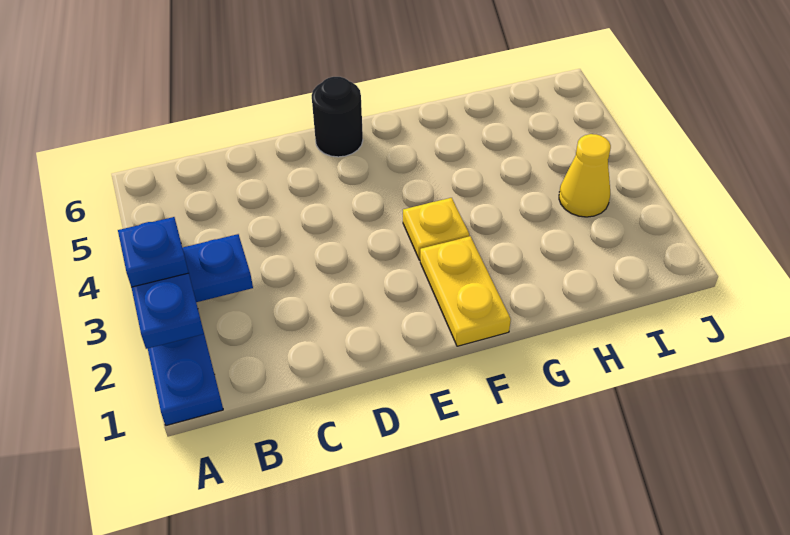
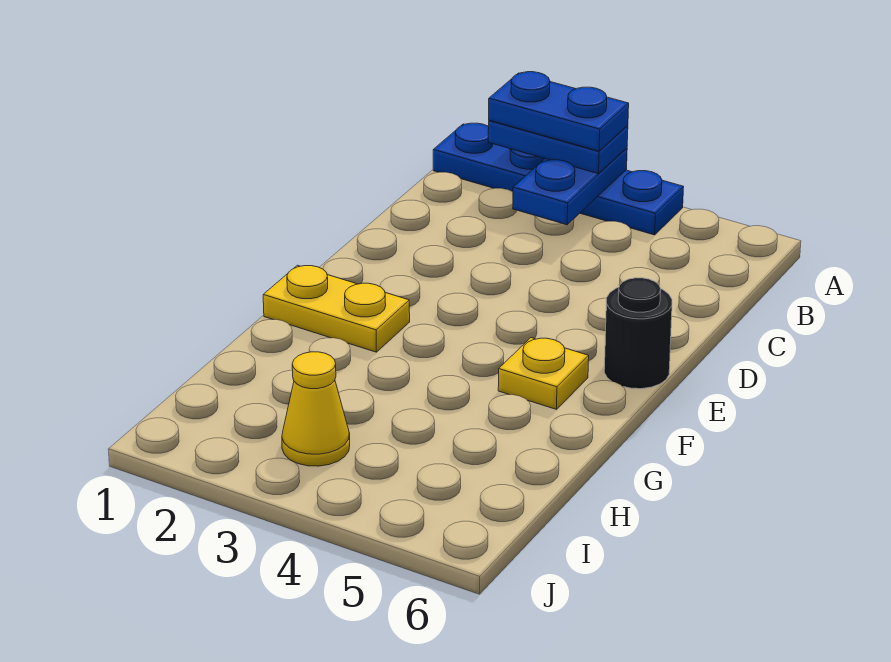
blue plate A3 level 4 -> blue plate A2:A3 level 4
yellow plate F3 level 1 -> yellow plate F5 level 1

